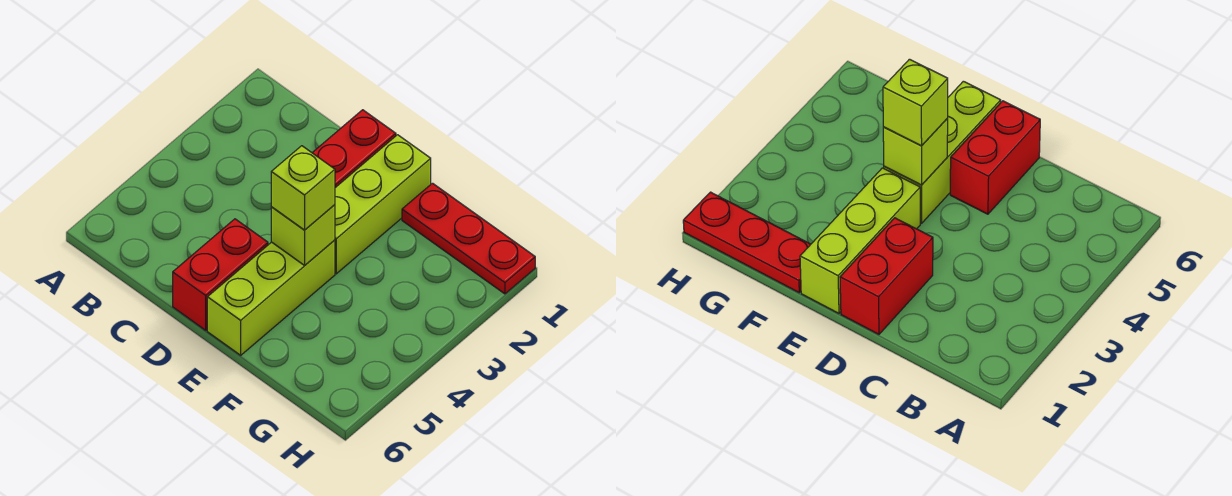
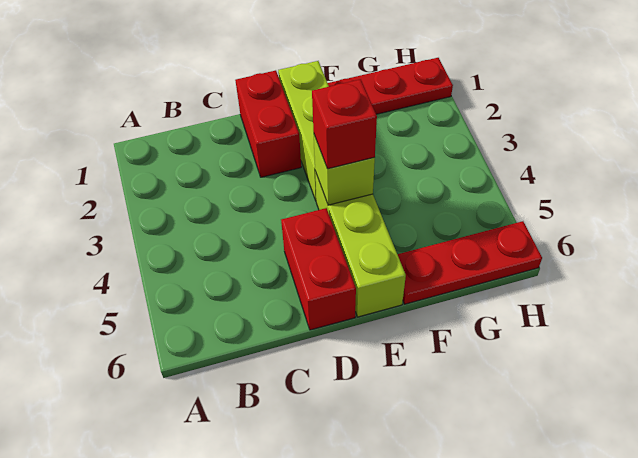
lime brick E4 level 3 -> red brick E4 level 3
none -> red plate F6:H6 level 1

